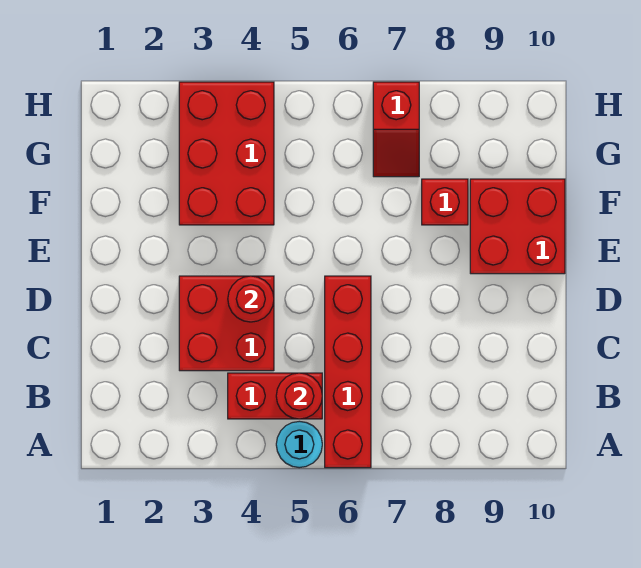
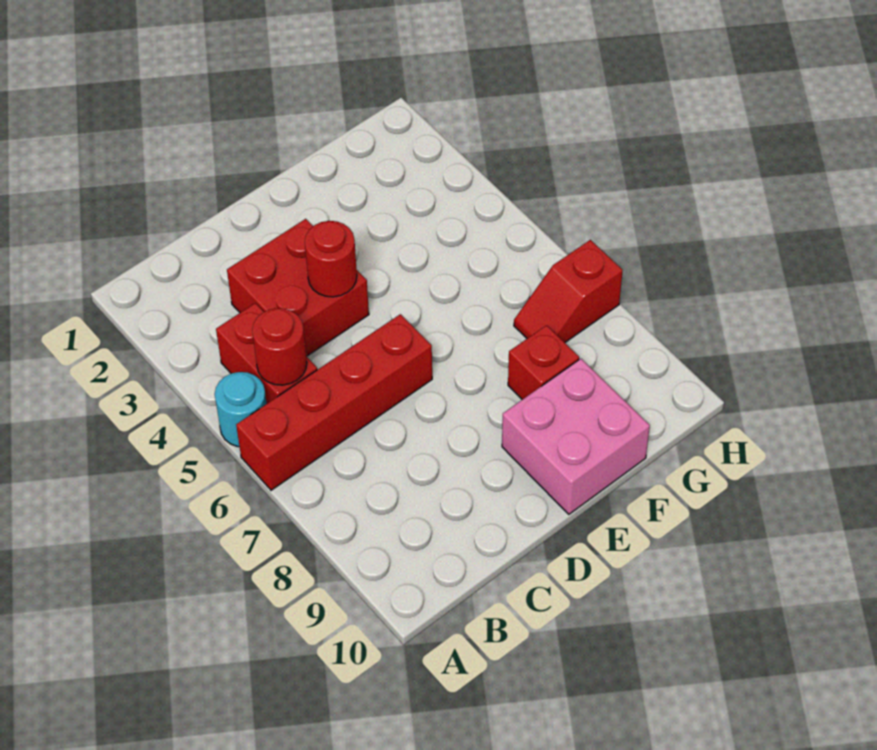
red brick E9:F10 level 1 -> pink brick E9:F10 level 1
red brick F3:H4 level 1 -> none

